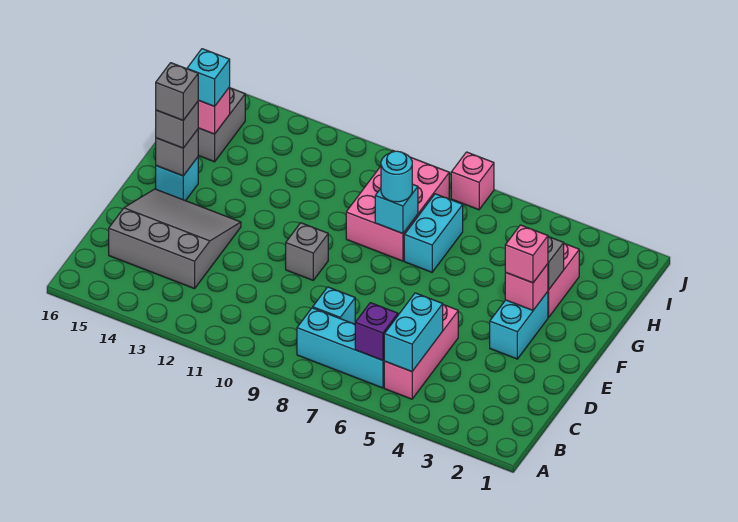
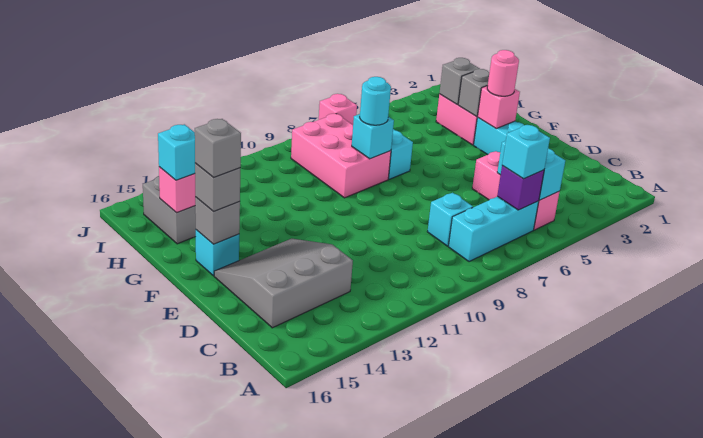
none -> cyan brick B6 level 3
grey brick E10 level 1 -> grey brick H3 level 2
pink brick F3 level 3 -> pink round brick F3 level 3

